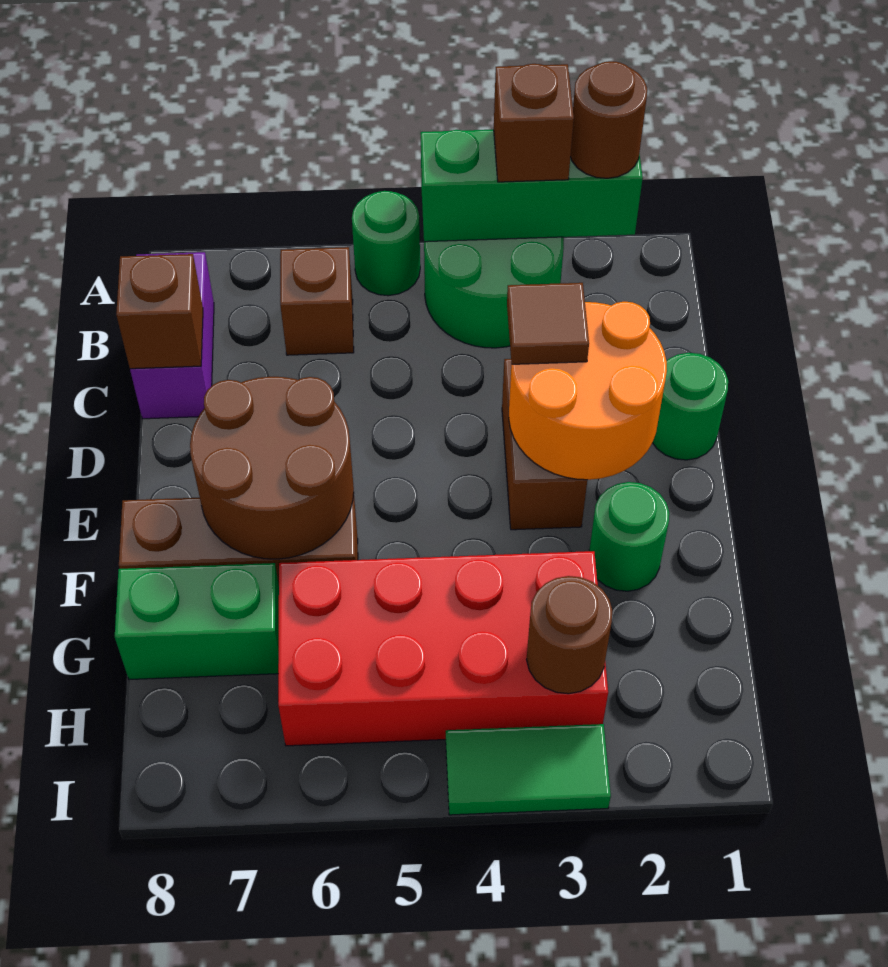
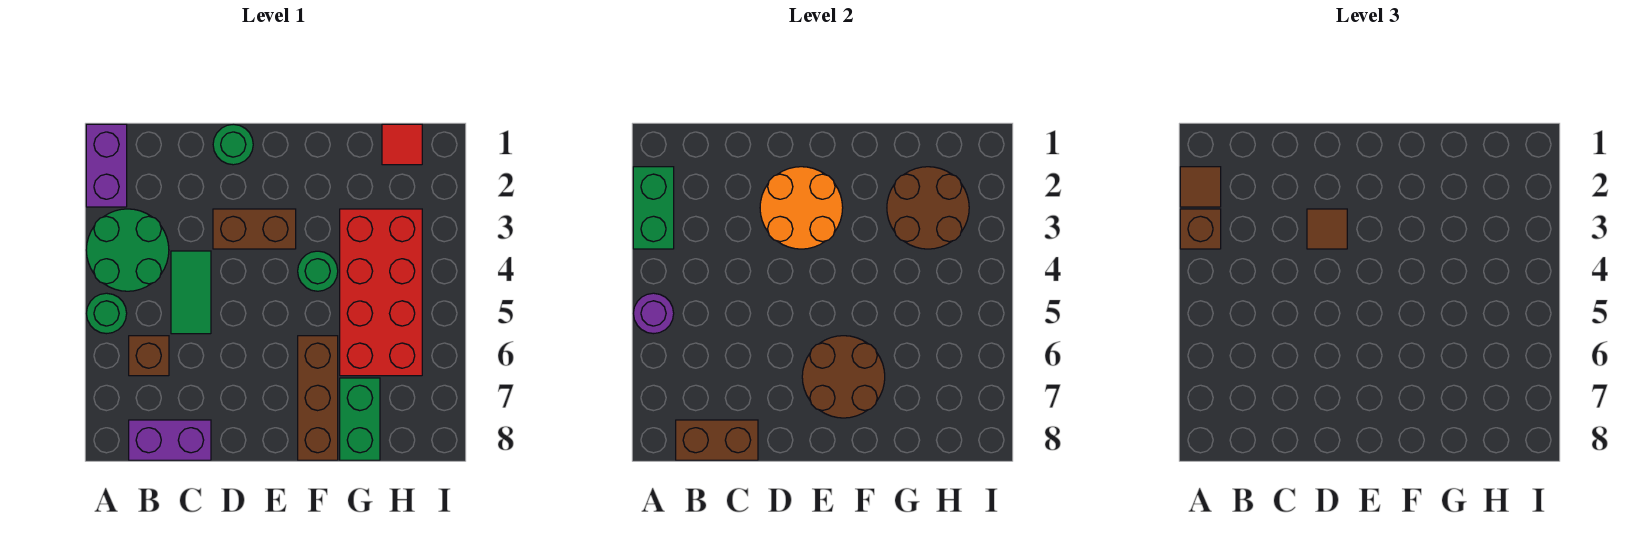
none -> purple brick A1:A2 level 1
green brick A2:A4 level 2 -> green brick A2:A3 level 2
brown round brick A2 level 3 -> brown tile A2 level 3
none -> purple round brick A5 level 2
brown brick C8 level 2 -> brown brick B8:C8 level 2
green round brick F2 level 1 -> green round brick F4 level 1
none -> red tile H1 level 1
brown round brick H3 level 2 -> brown round brick G2:H3 level 2
green tile I3:I4 level 1 -> green tile C4:C5 level 1

